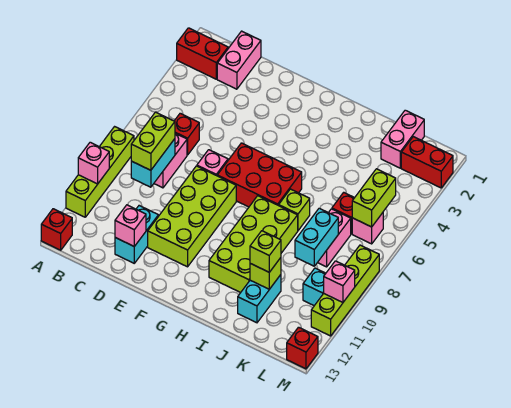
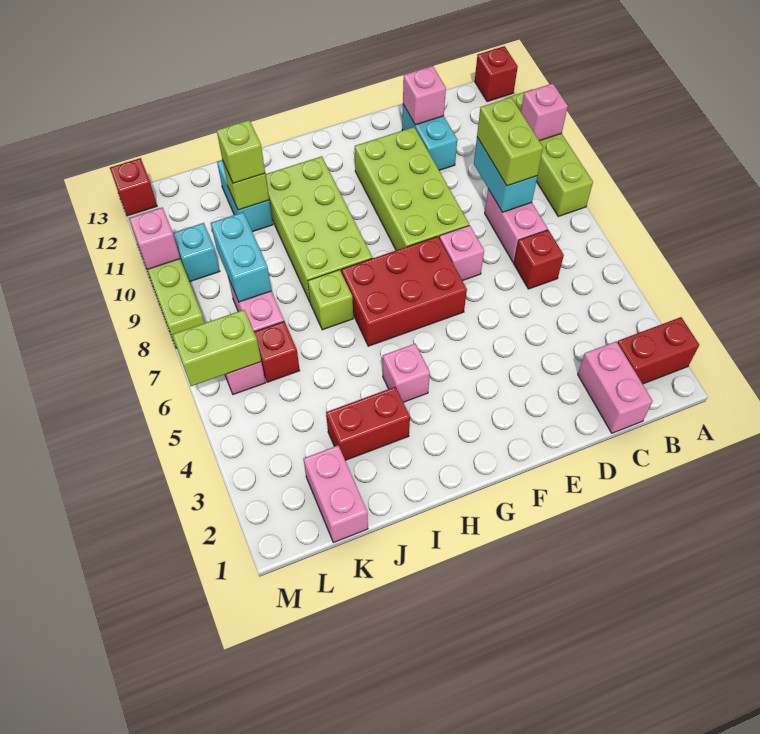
none -> pink brick H4 level 1
red brick L2:M2 level 1 -> red brick I3:J3 level 1
lime brick L5:L6 level 2 -> lime brick L6:M6 level 2

